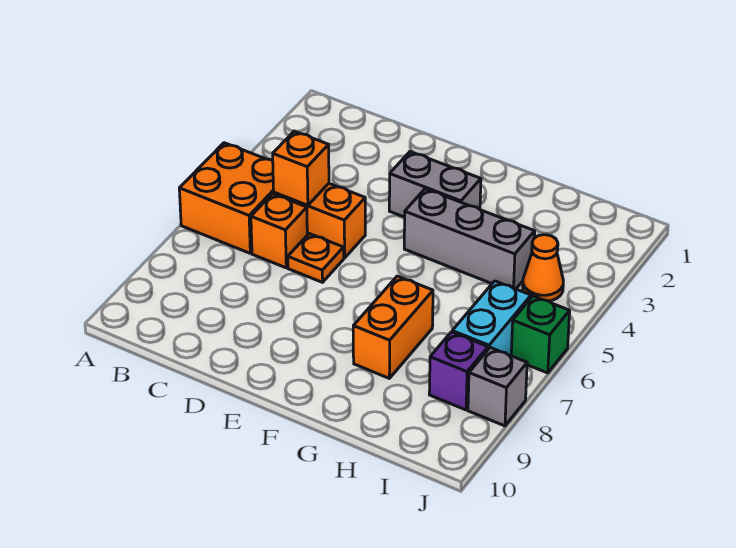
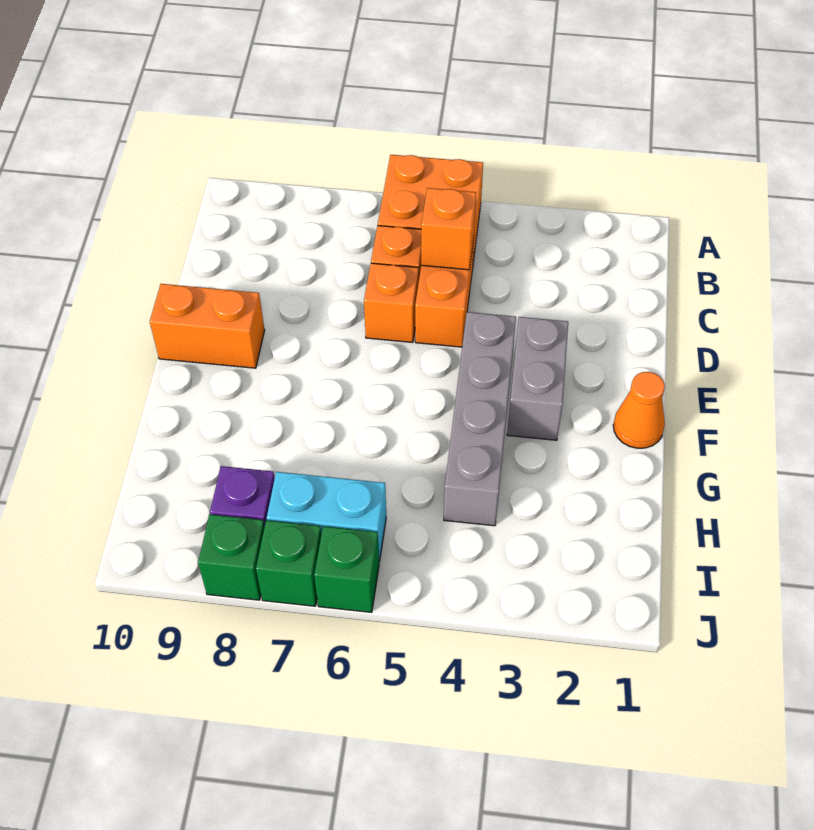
orange plate D6 level 1 -> orange brick D6 level 1
grey brick F4:H4 level 1 -> grey brick E4:H4 level 1
orange brick G7:G8 level 1 -> orange brick E9:E10 level 1
orange cone I4 level 1 -> orange cone F1 level 1
none -> green brick J7 level 1
grey brick J8 level 1 -> green brick J8 level 1

